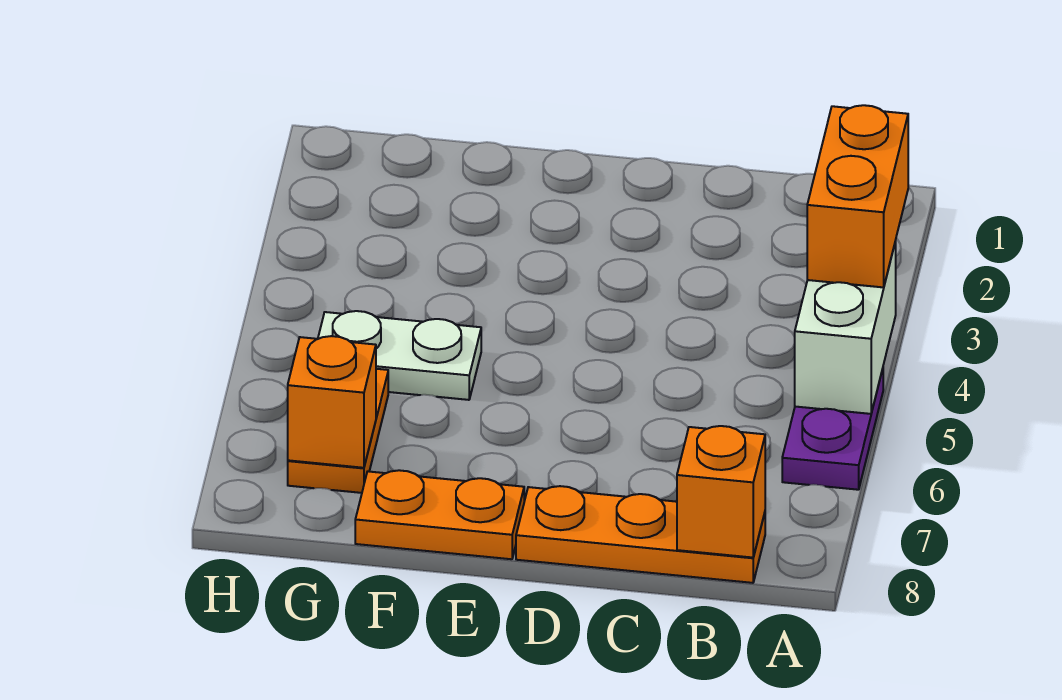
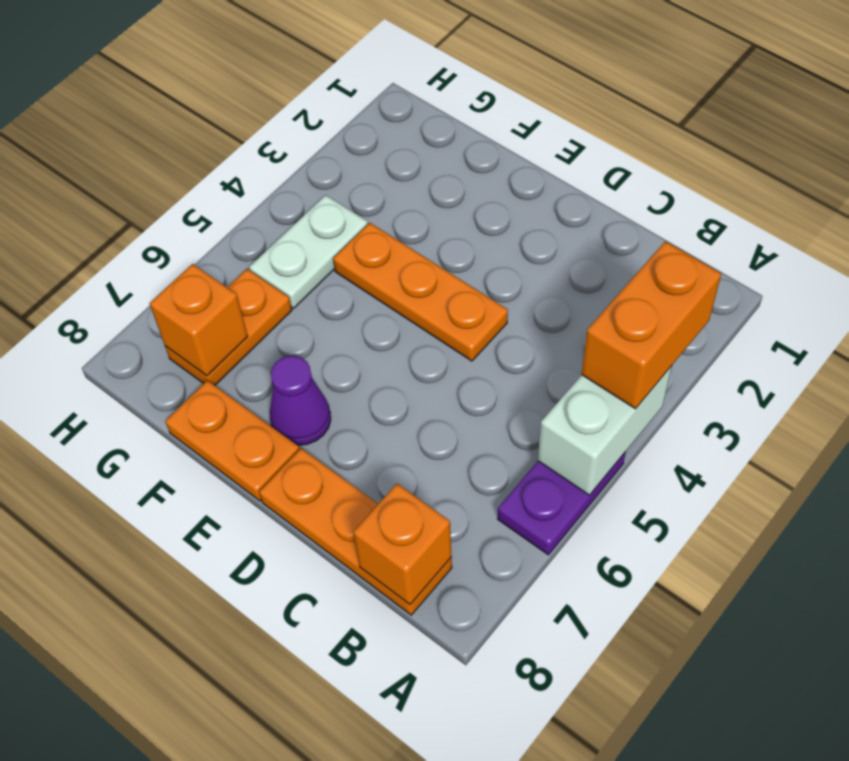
none -> orange plate D4:F4 level 1
none -> purple cone E7 level 1
white plate F5:G5 level 1 -> white plate G4:G5 level 1

